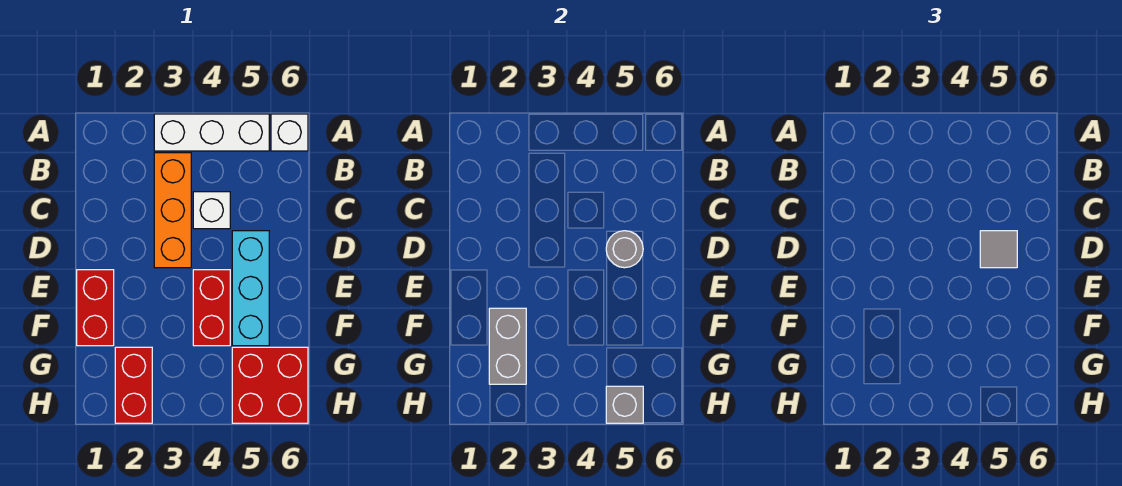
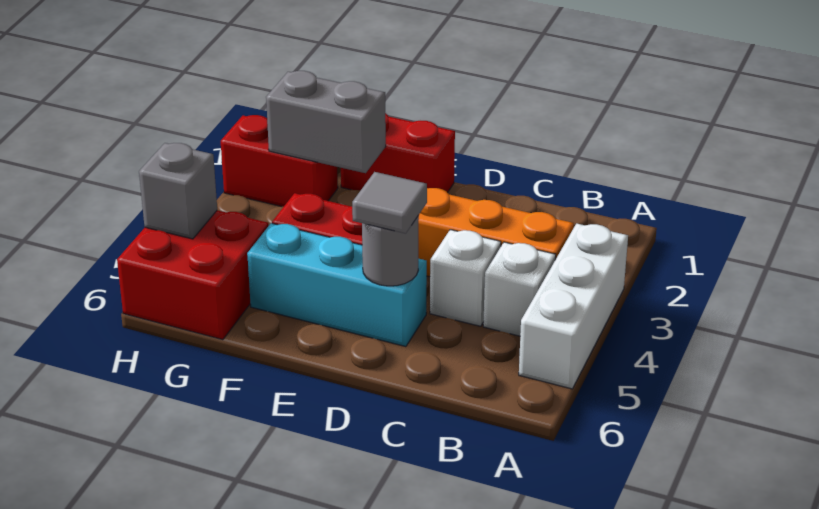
white brick A6 level 1 -> white brick B4 level 1

